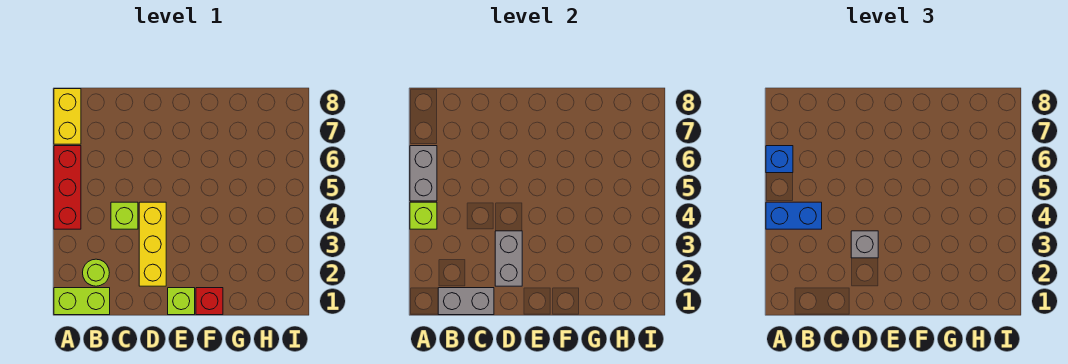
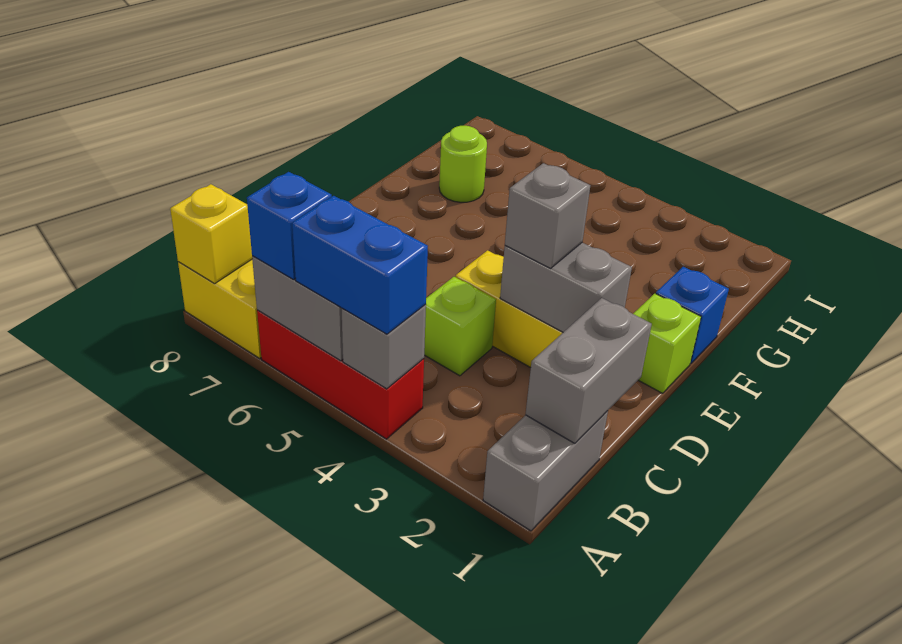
lime brick A1:B1 level 1 -> grey brick A1:B1 level 1
lime brick A4 level 2 -> grey brick A4 level 2
blue brick A4:B4 level 3 -> blue brick A4:A5 level 3
none -> yellow brick A8 level 2
lime round brick B2 level 1 -> lime round brick G7 level 1
red brick F1 level 1 -> blue brick F1 level 1

